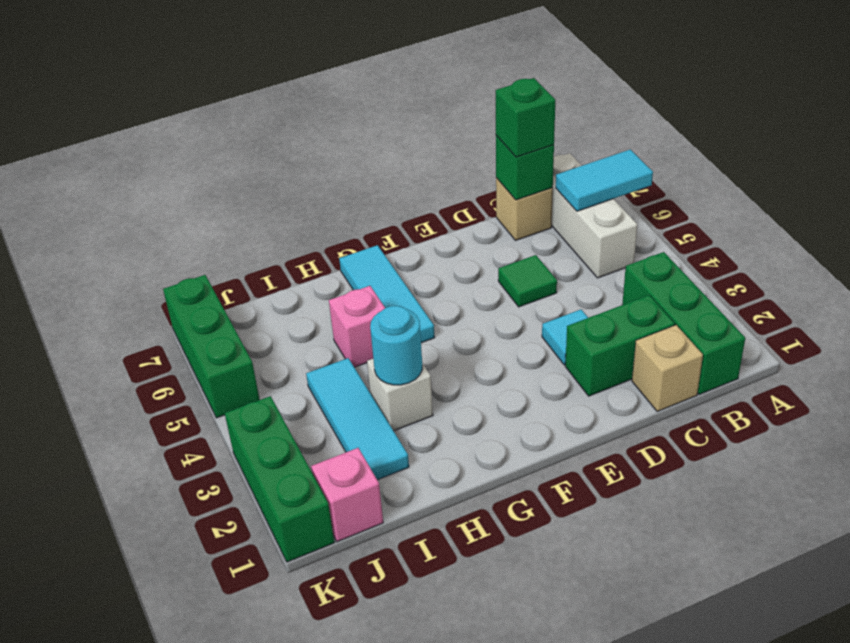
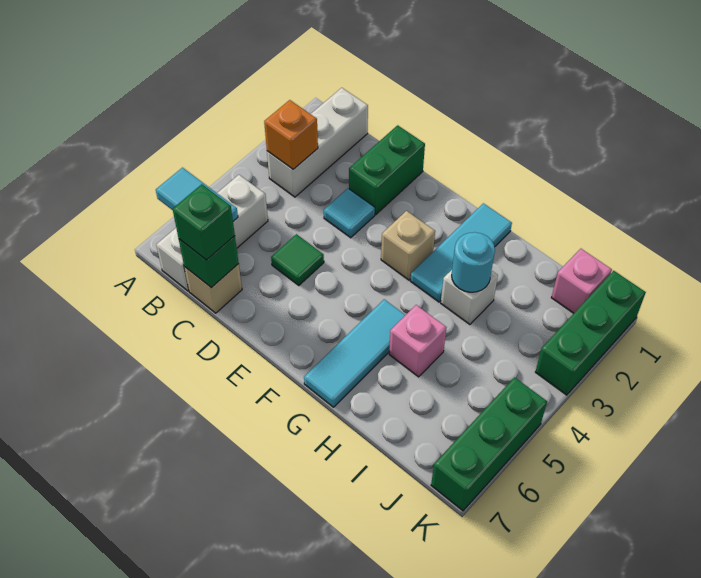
green brick B1:B3 level 1 -> white brick B1:B3 level 1
none -> orange brick B3 level 2
tan brick C1 level 1 -> tan brick F3 level 1
green brick C2:D2 level 1 -> green brick D1:D2 level 1
cyan tile I2:I4 level 1 -> cyan tile G1:G3 level 1

